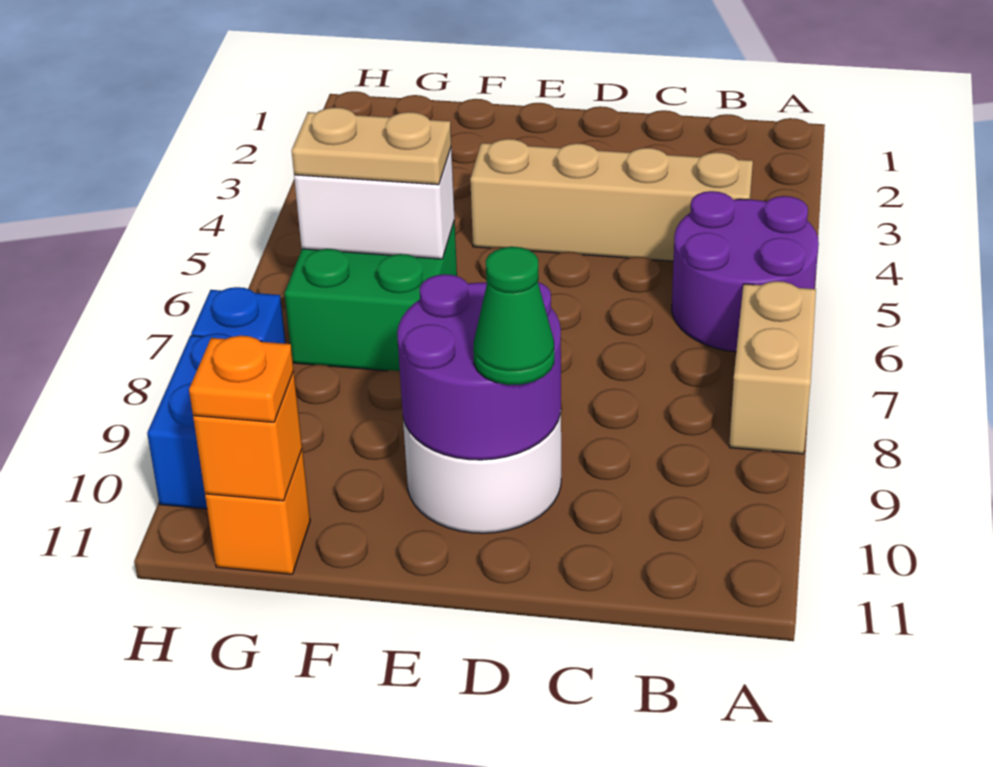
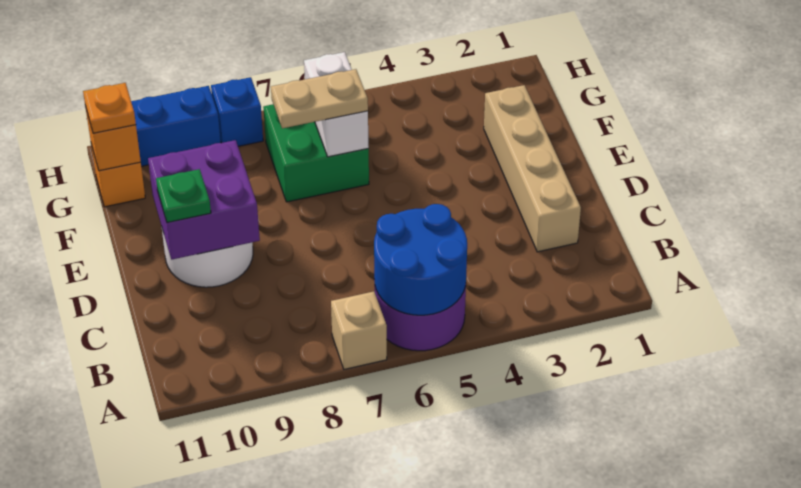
none -> blue round brick A5:B6 level 2
tan brick A7:A8 level 1 -> tan brick A7 level 1
tan brick B4:E4 level 1 -> tan brick C2:F2 level 1
purple round brick D9:E10 level 2 -> purple brick D9:E10 level 2
green cone D10 level 3 -> green plate D10 level 3
tan plate F6:G6 level 3 -> tan plate F6:F7 level 3

